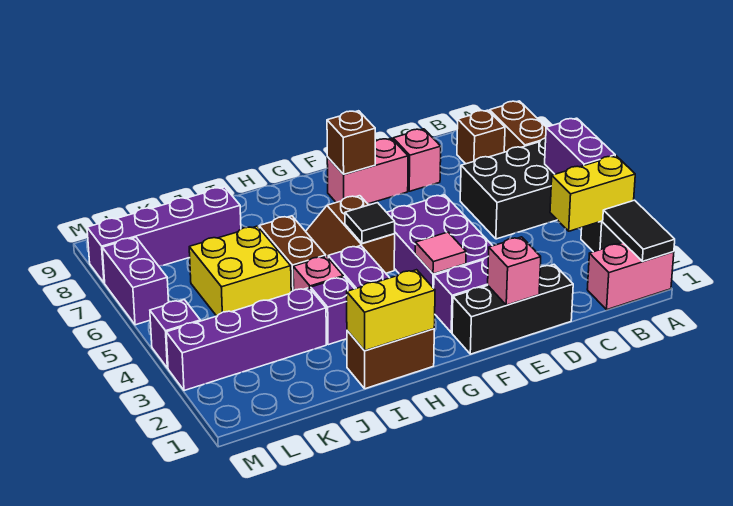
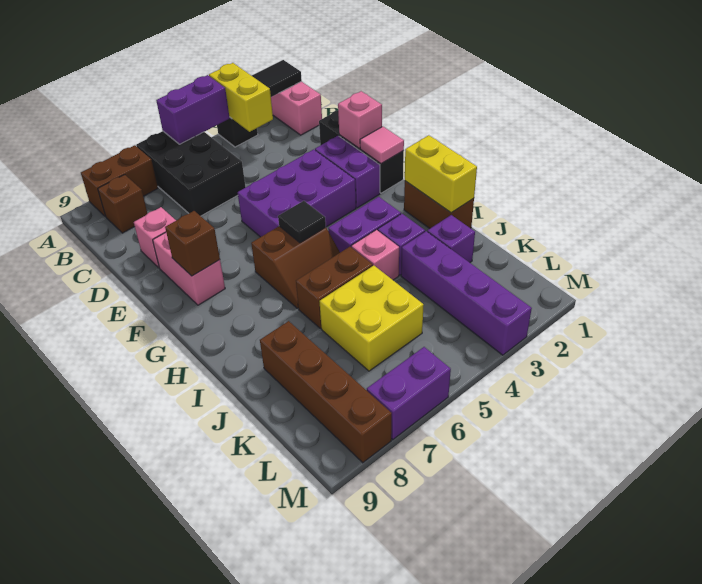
pink tile F3 level 2 -> pink tile F1 level 2
purple brick J8:M8 level 1 -> brown brick J8:M8 level 1
purple brick M4 level 1 -> purple brick J2 level 1

